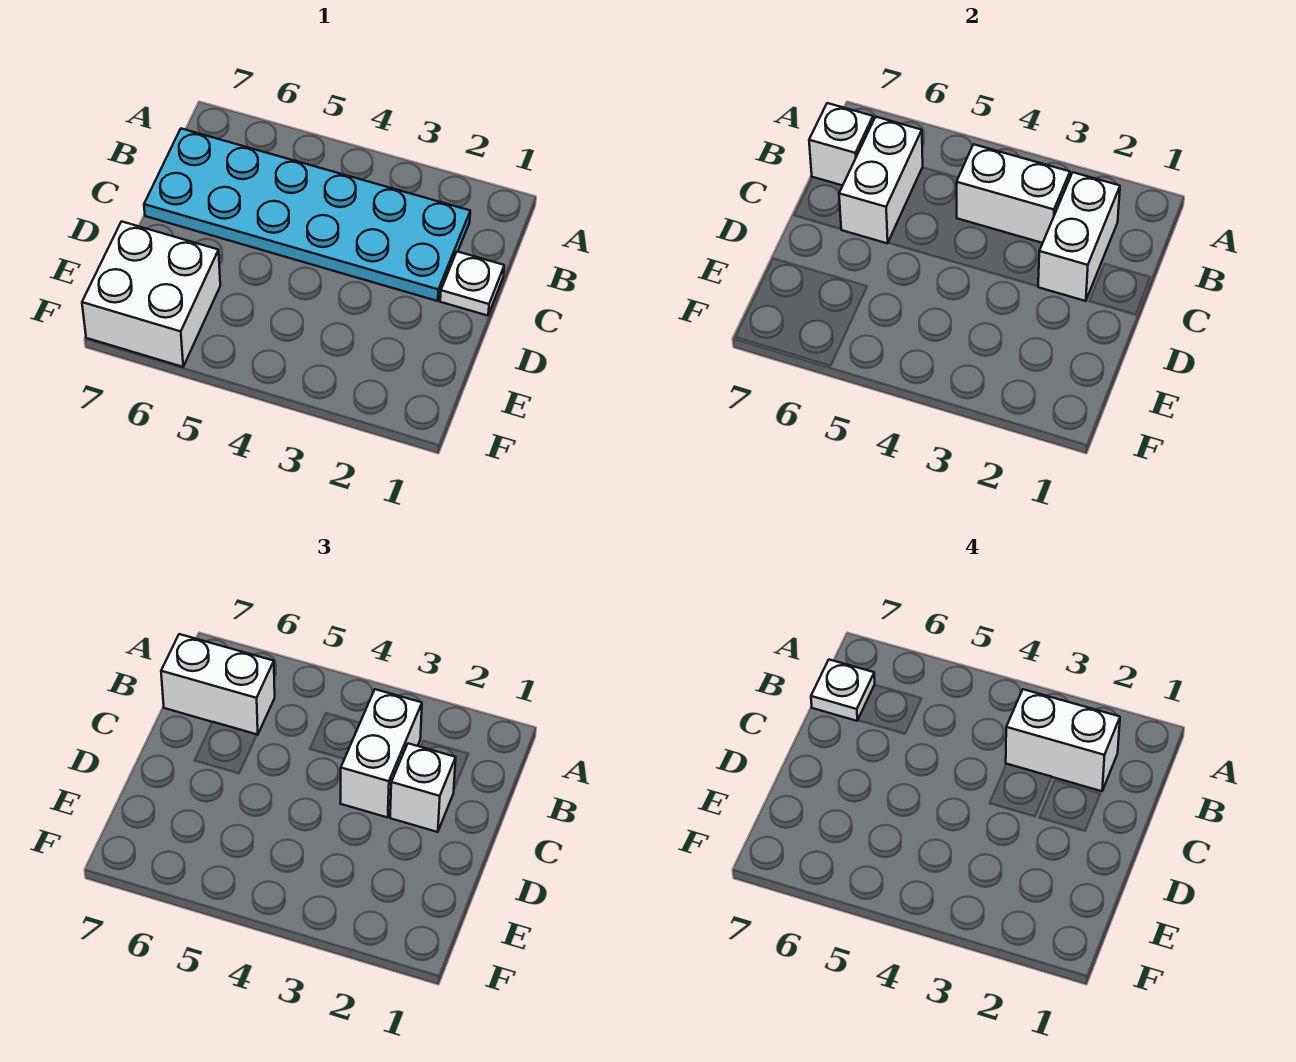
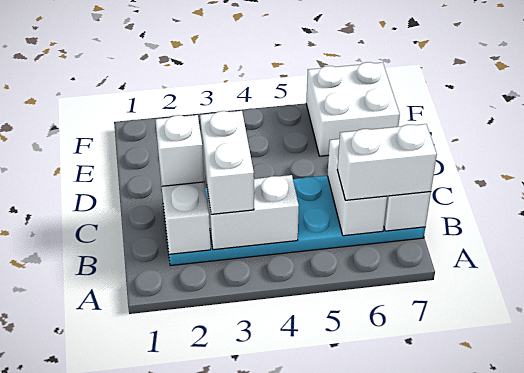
white brick B2:B3 level 4 -> none
white plate B7 level 4 -> none
white plate C1 level 1 -> none

